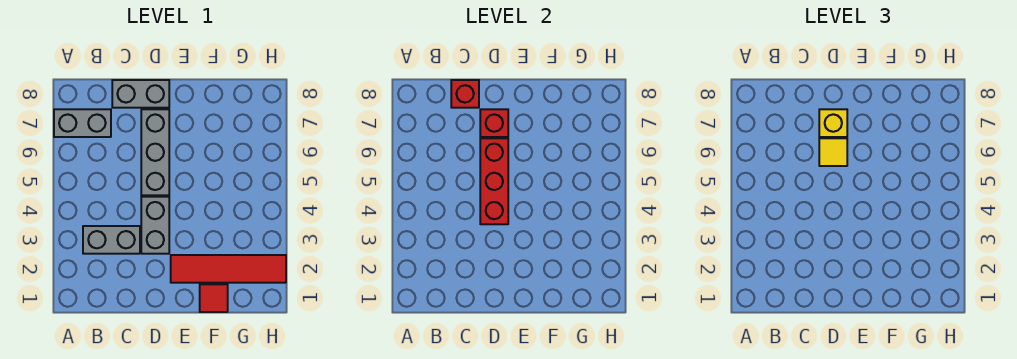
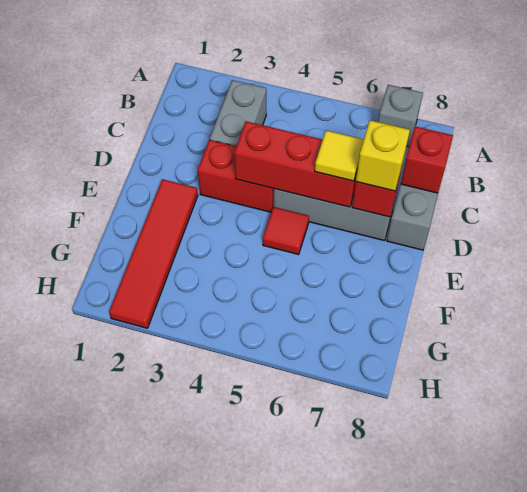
grey brick A7:B7 level 1 -> grey brick A7 level 1
grey brick D3:D4 level 1 -> red brick D3:D4 level 1
red tile F1 level 1 -> red tile E5 level 1

